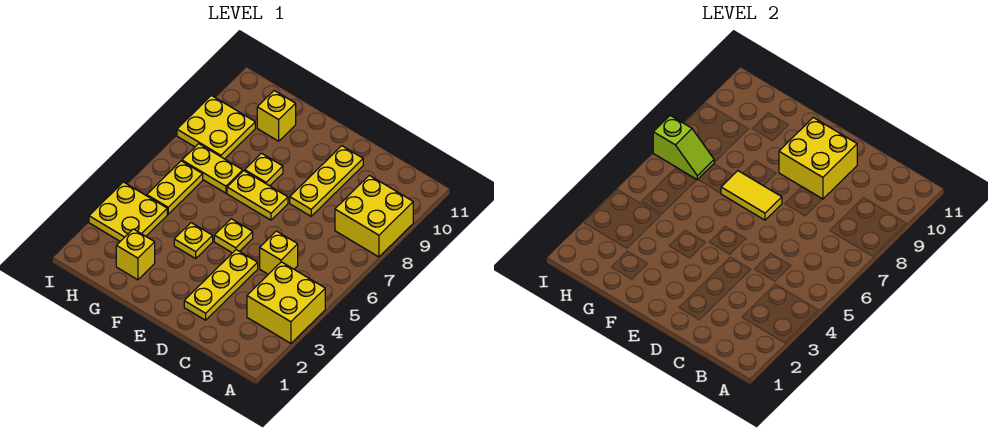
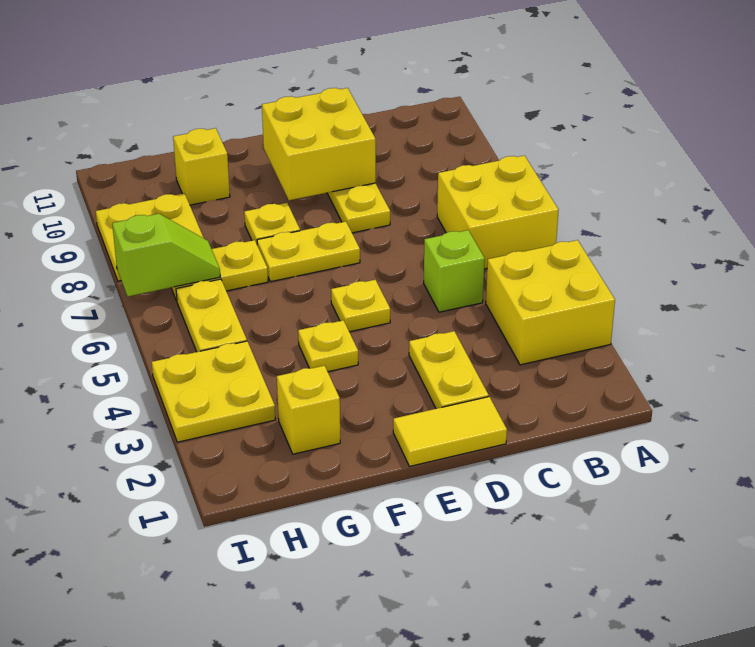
yellow brick A8:B9 level 1 -> yellow brick A6:B7 level 1
yellow brick C5 level 1 -> lime brick C5 level 1
yellow plate D2:D4 level 1 -> yellow plate D2:D3 level 1
yellow tile E7:F7 level 2 -> yellow tile D1:E1 level 1

